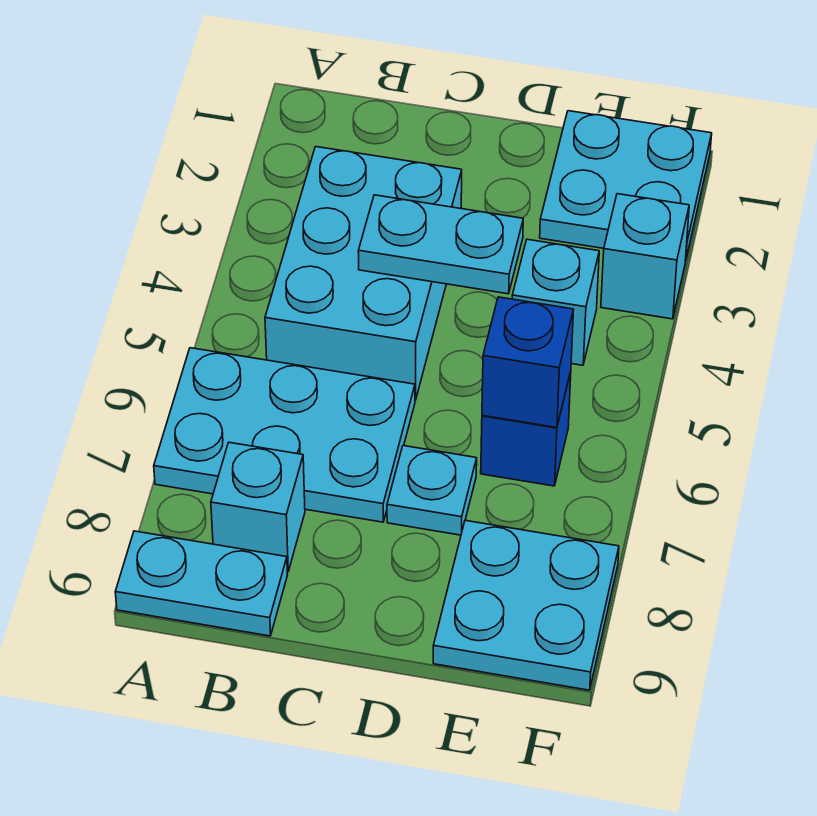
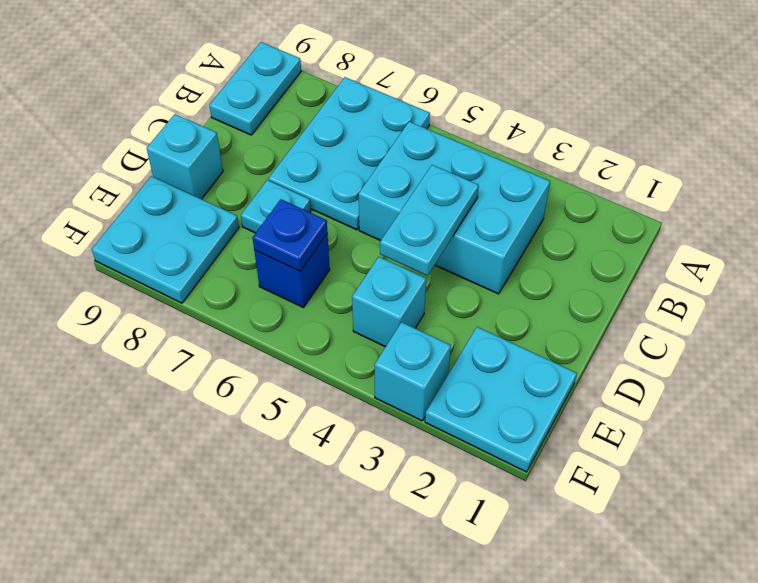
cyan brick B8 level 1 -> cyan brick D9 level 1
blue brick E6 level 2 -> blue plate E6 level 2

